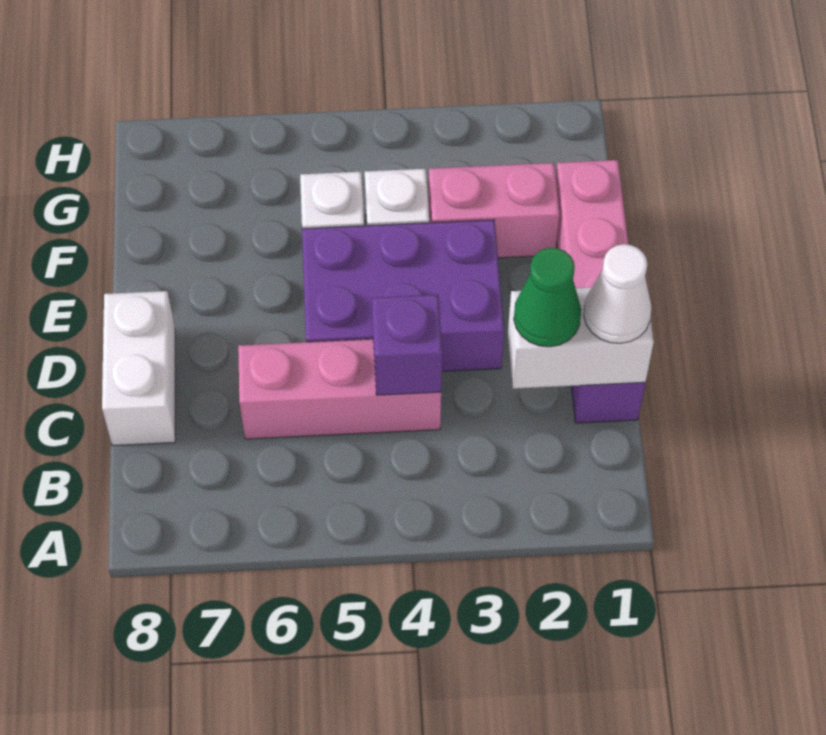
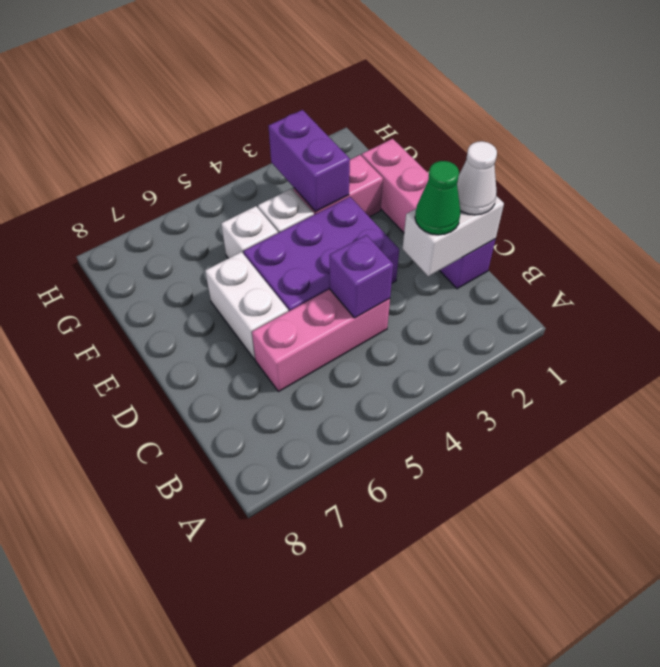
white brick C8:D8 level 1 -> white brick D6:E6 level 1
none -> purple brick F3:G3 level 2

